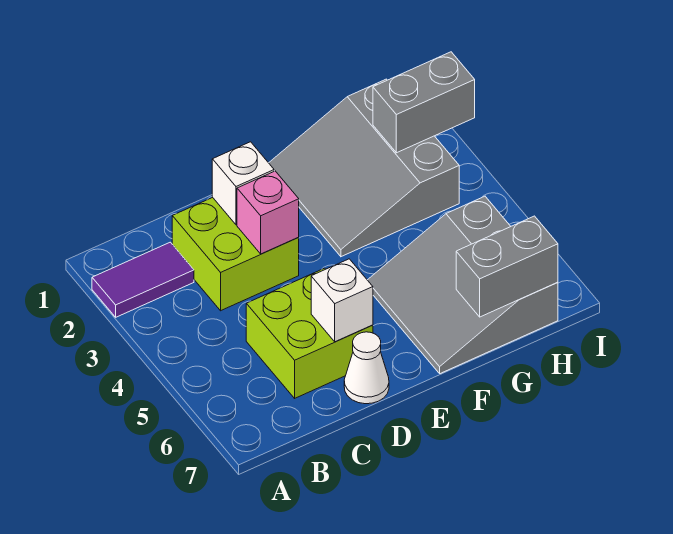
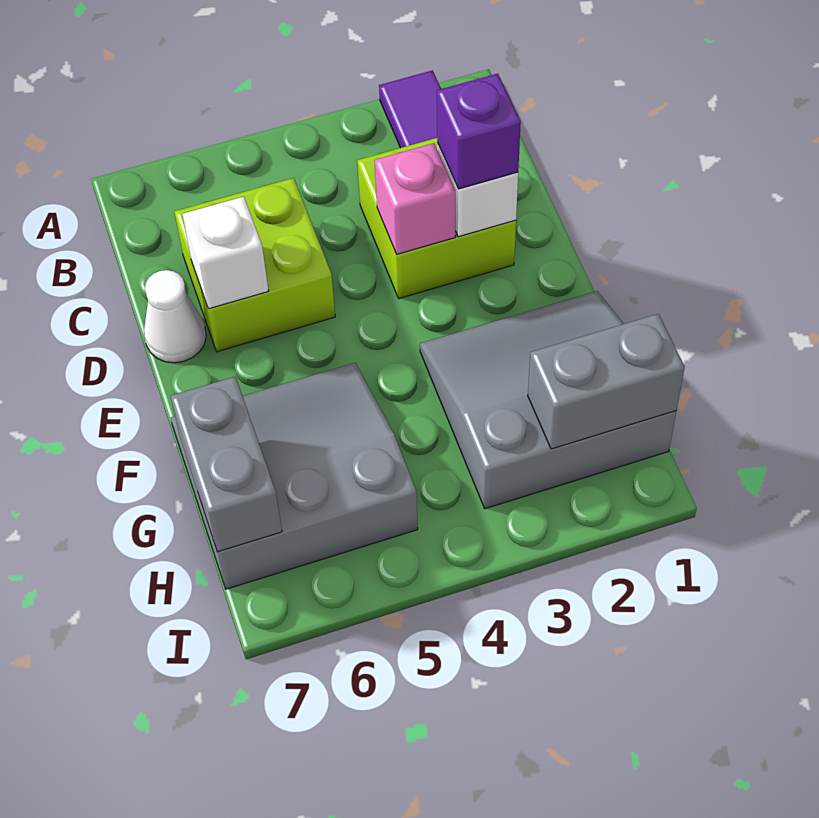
none -> purple brick D2 level 3
grey brick H2:I2 level 2 -> grey brick H1:H2 level 2

